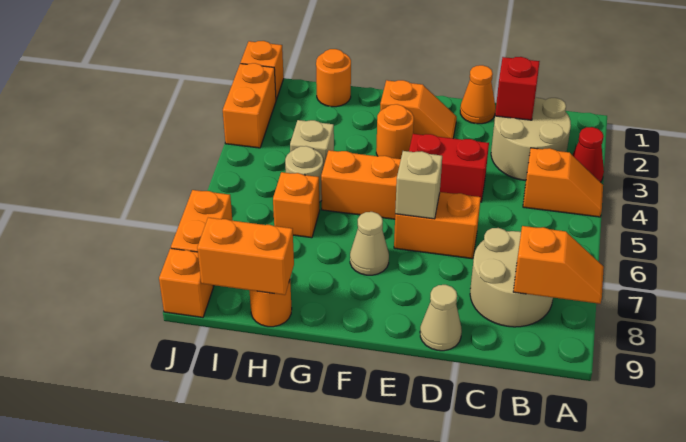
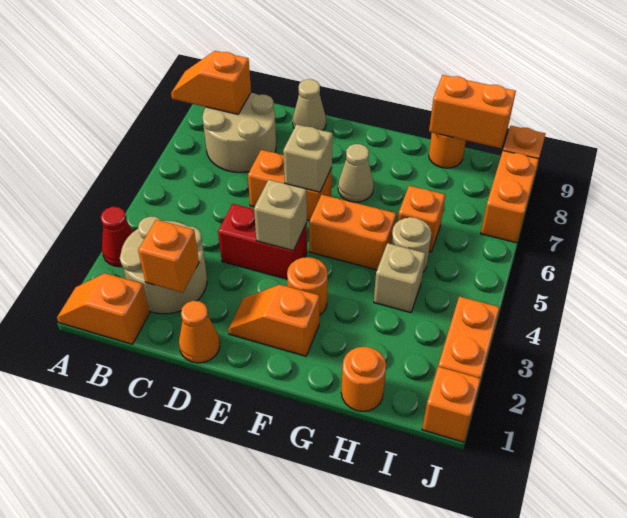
orange slope A4:B4 level 1 top B -> orange slope A1:B1 level 1 top B
red brick C2 level 2 -> orange brick C2 level 2
none -> tan brick E4 level 2

